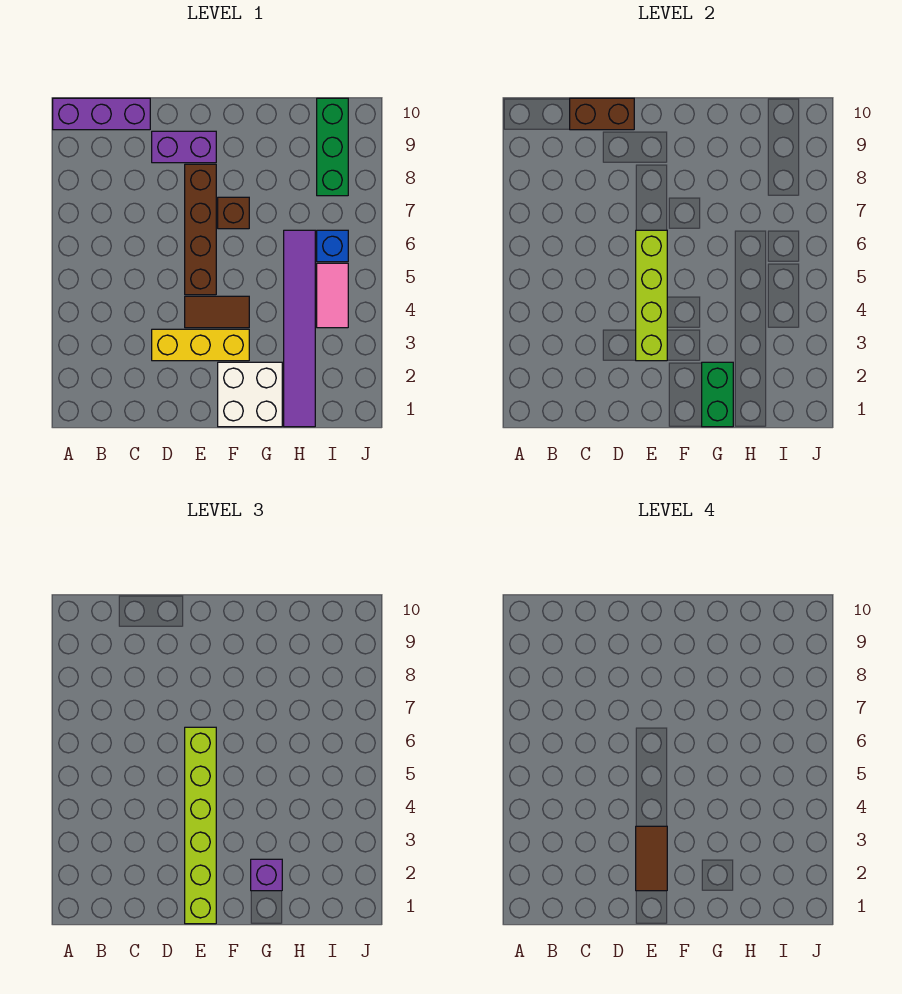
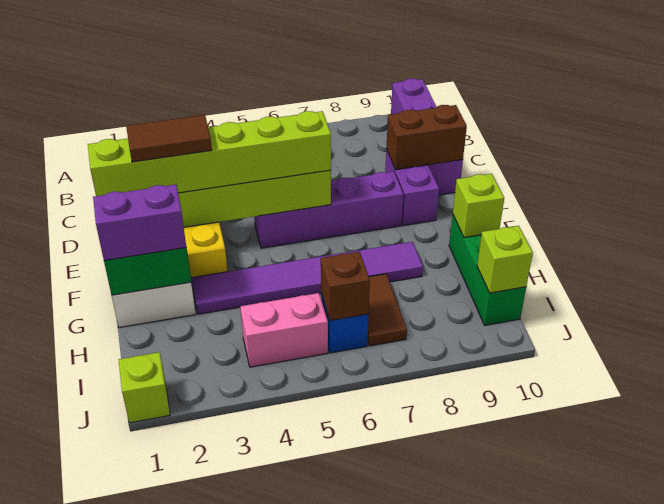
purple brick A10:C10 level 1 -> purple brick A10:D10 level 1
brown brick C10:D10 level 2 -> brown brick D9:D10 level 2
brown tile E4:F4 level 1 -> brown tile H7:I7 level 1
brown brick E5:E8 level 1 -> purple brick E5:E8 level 1
brown brick F7 level 1 -> brown brick I6 level 2
purple brick G2 level 3 -> purple brick G1:G2 level 3
none -> lime brick G10 level 2
purple tile H1:H6 level 1 -> purple tile G3:G8 level 1
pink tile I4:I5 level 1 -> pink brick I4:I5 level 1
green brick I8:I10 level 1 -> green brick G10:I10 level 1
none -> lime brick I10 level 2
none -> lime brick J1 level 1

